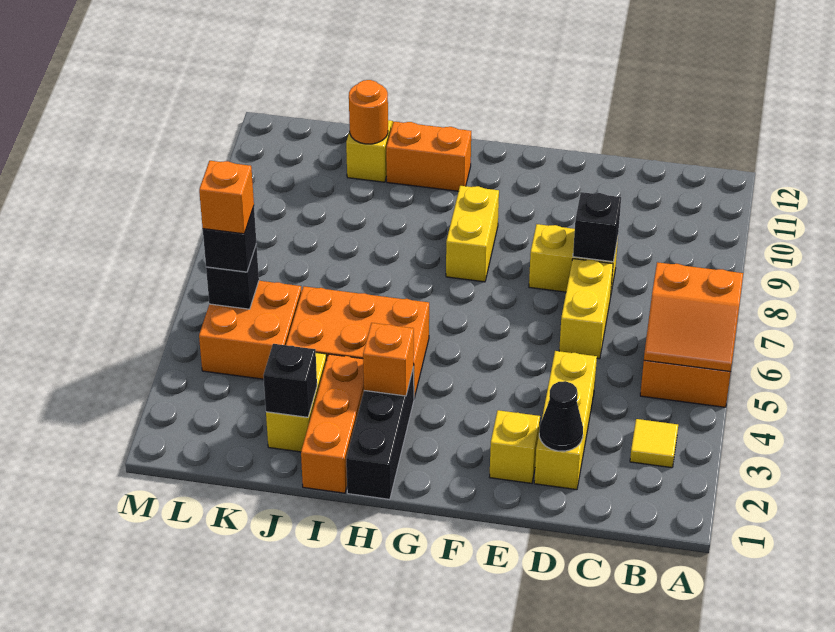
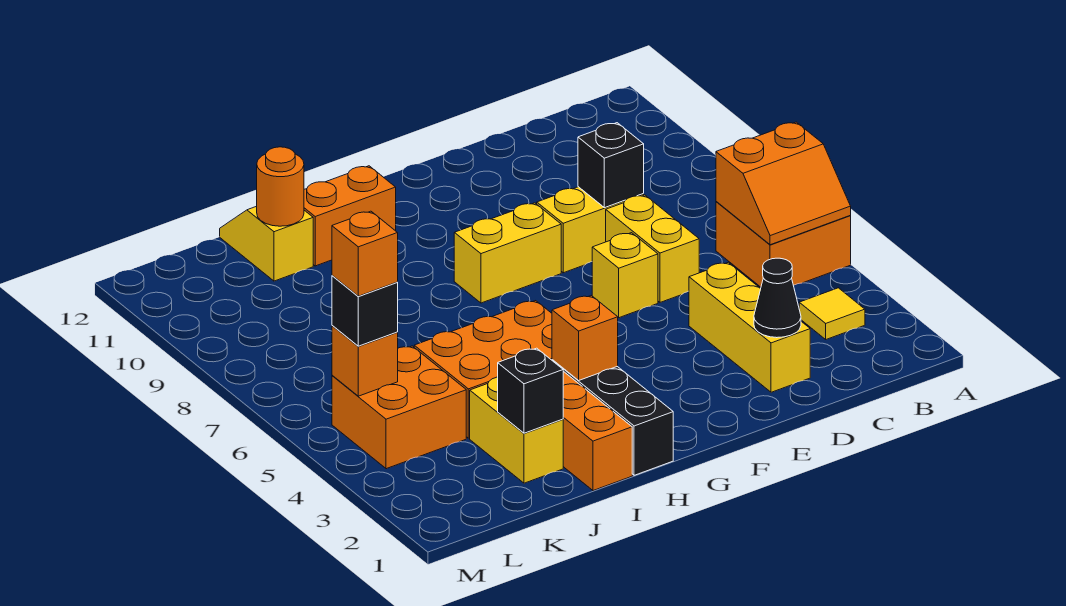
yellow brick E2 level 1 -> yellow brick E6 level 1
yellow brick G8:G9 level 1 -> yellow brick F8:G8 level 1
black brick L5 level 2 -> orange brick L5 level 2

